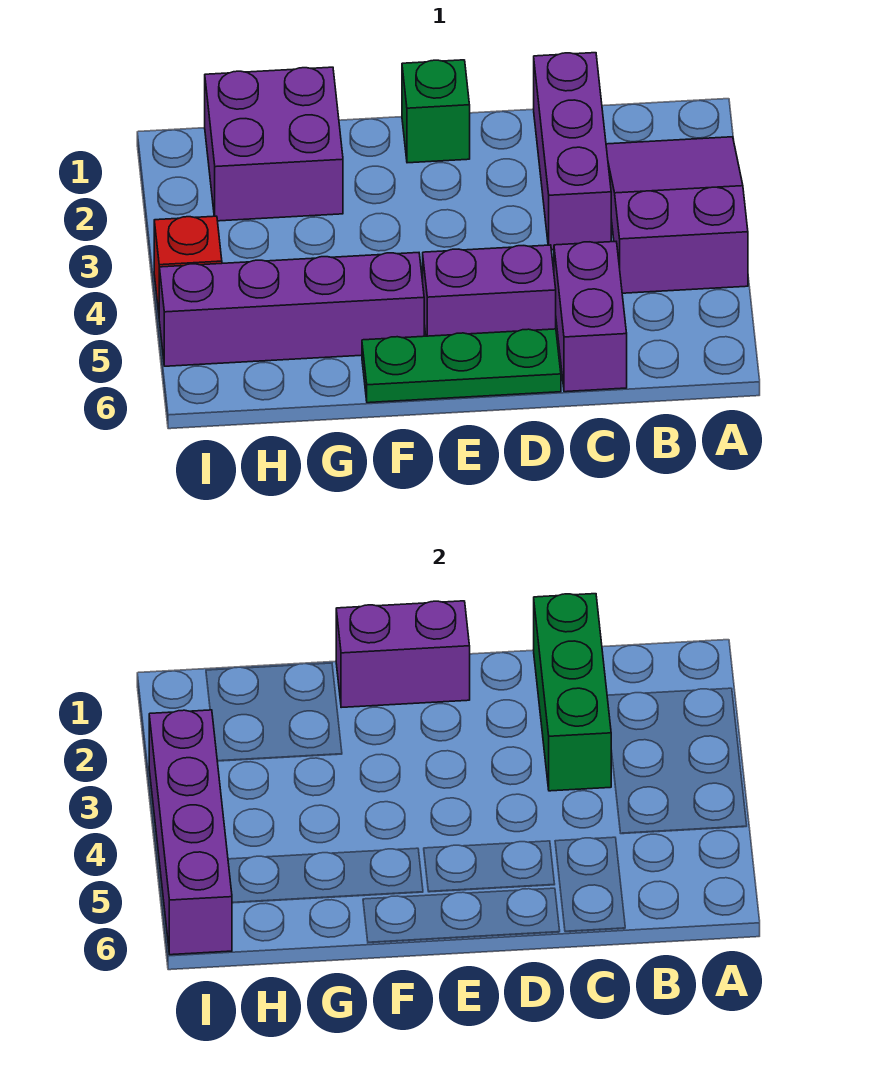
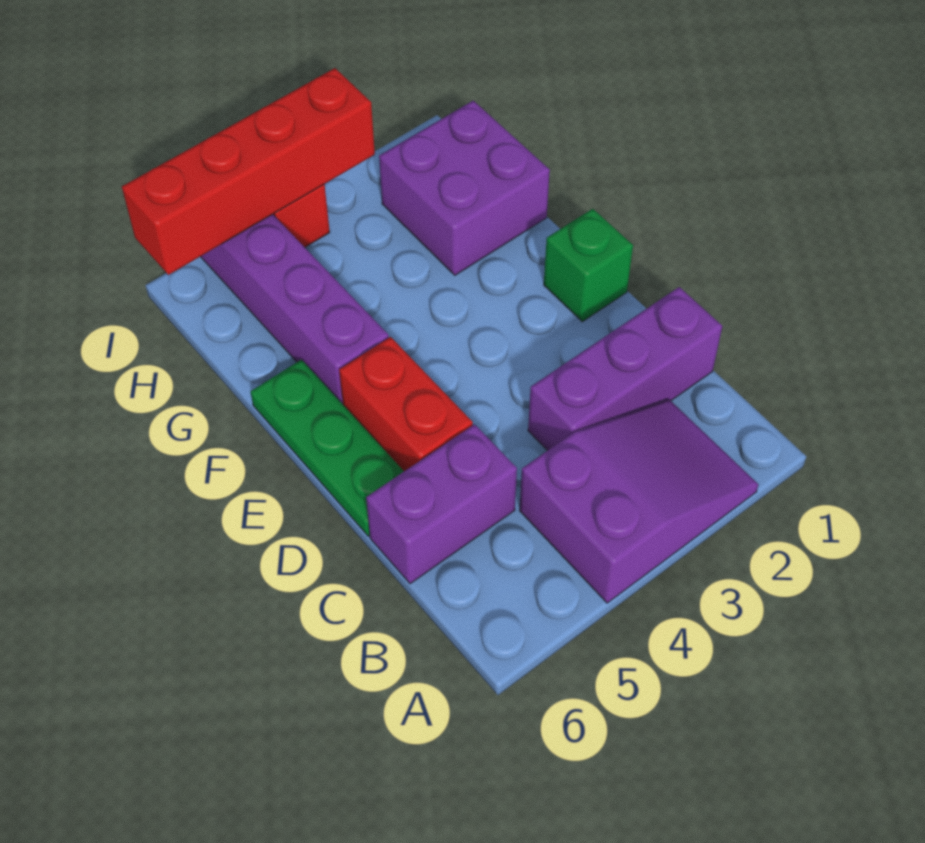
green brick C1:C3 level 2 -> none
purple brick D5:E5 level 1 -> red brick D5:E5 level 1
purple brick E1:F1 level 2 -> none
purple brick I3:I6 level 2 -> red brick I3:I6 level 2

